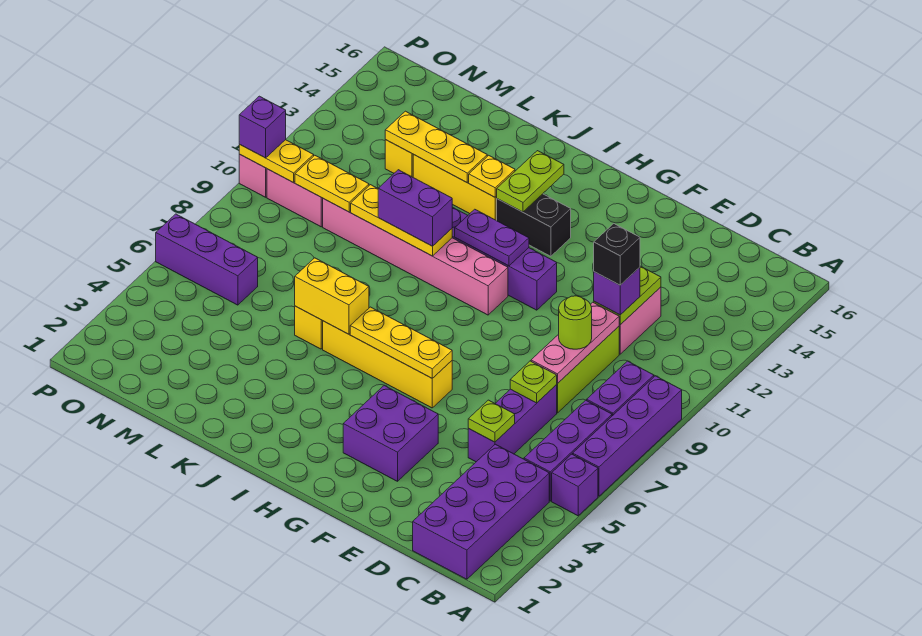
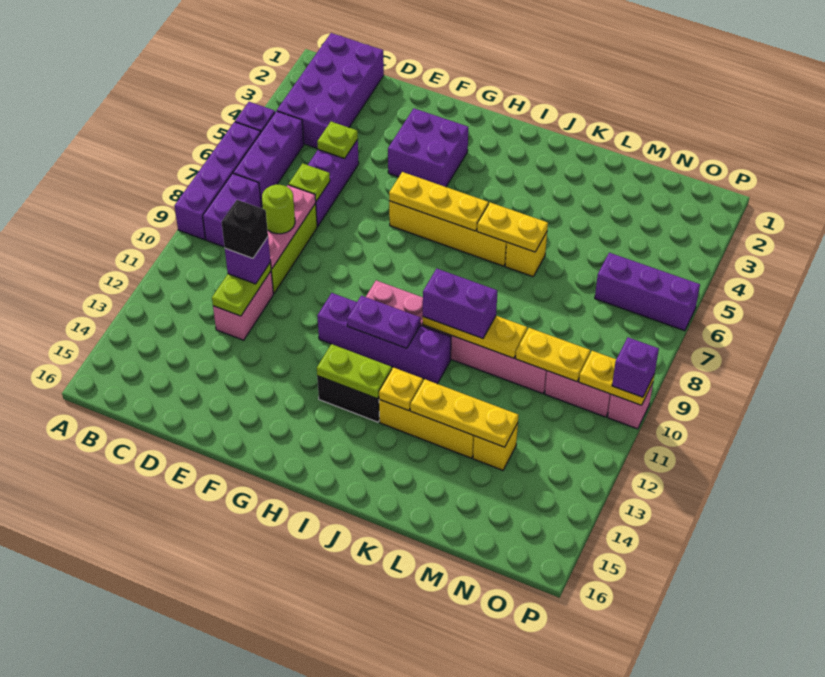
lime plate I13:I14 level 2 -> lime plate H13:I13 level 2
yellow brick J6:K6 level 2 -> yellow plate J6:K6 level 2

